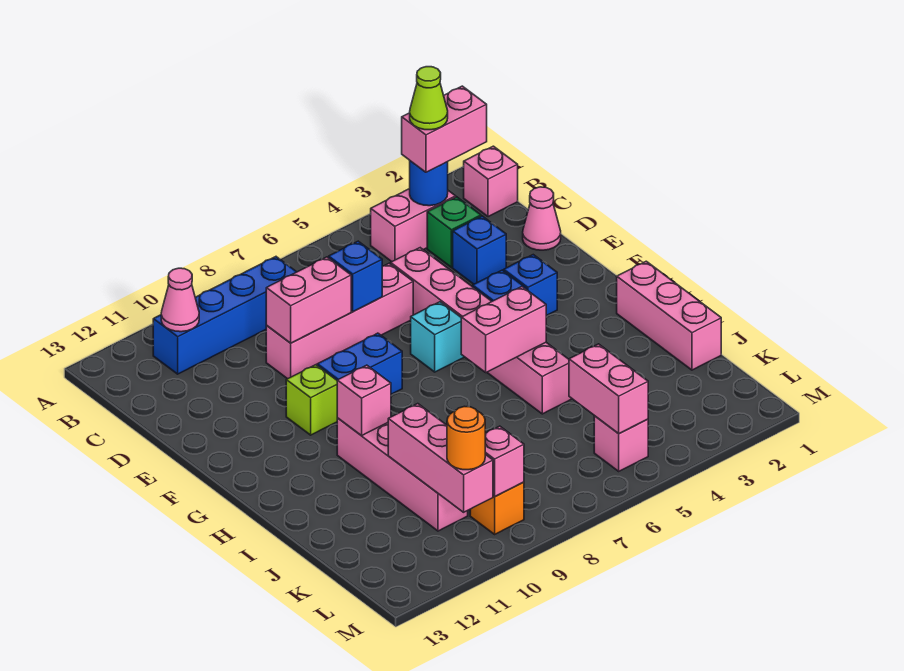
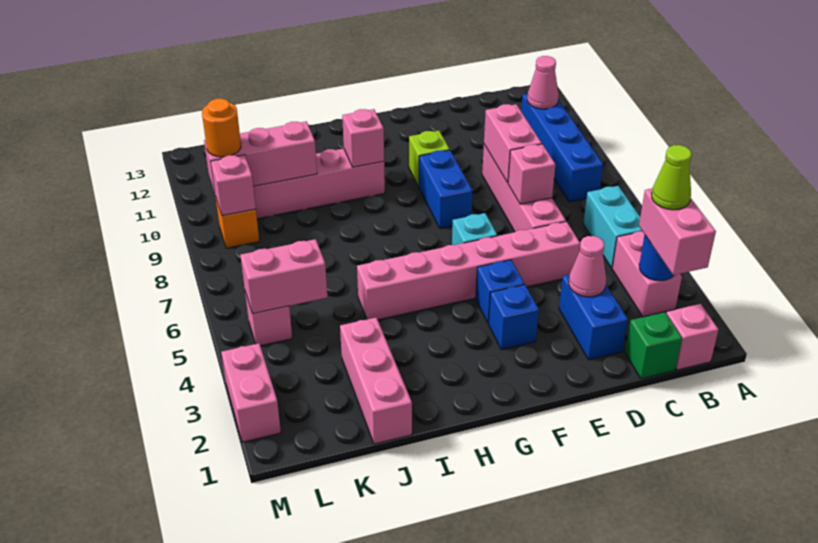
none -> cyan brick B5:B6 level 1
green brick C3 level 1 -> green brick C1 level 1
pink cone D1 level 1 -> pink cone D3 level 2
blue brick D3 level 1 -> blue brick D2:D3 level 1
blue brick D7 level 2 -> pink brick D7 level 2
pink brick H1:J1 level 1 -> pink brick J1:J3 level 1
pink brick H5:H6 level 2 -> pink brick M2:M3 level 1

